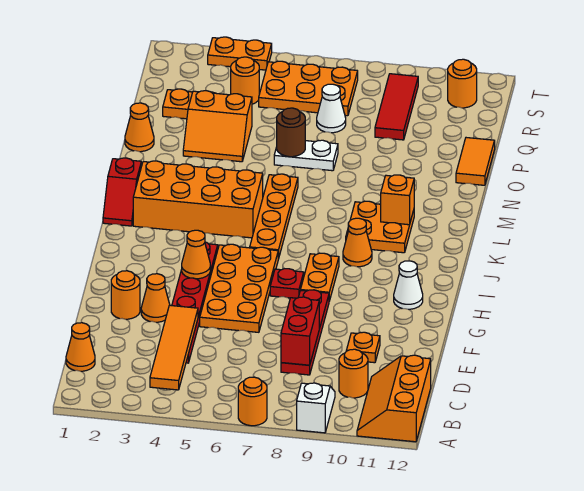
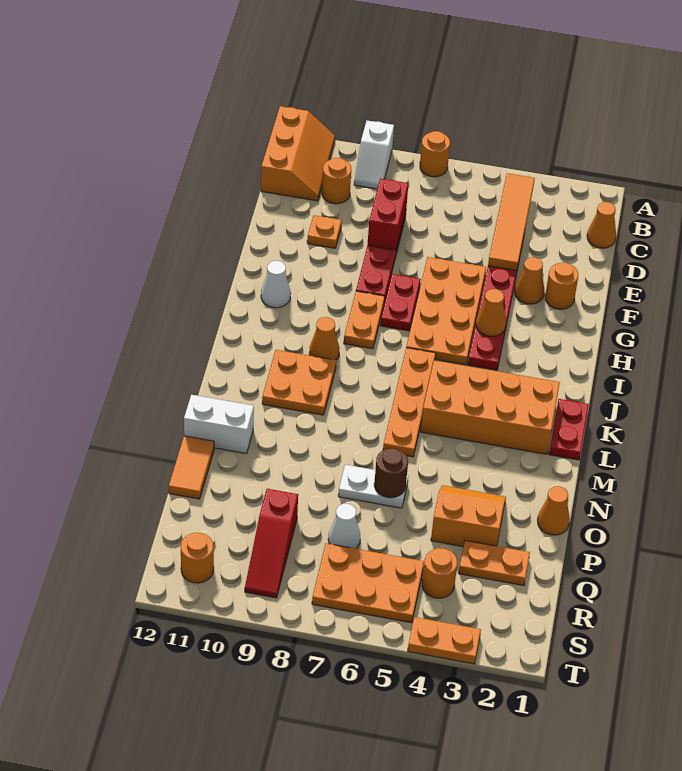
red plate H7 level 1 -> red plate G7:H7 level 1
red slope K1:L1 level 1 top L -> red plate K1:L1 level 1
orange brick L10 level 2 -> none
none -> white brick N11:N12 level 1
red tile Q9:S9 level 1 -> red slope Q9:S9 level 1 top Q

